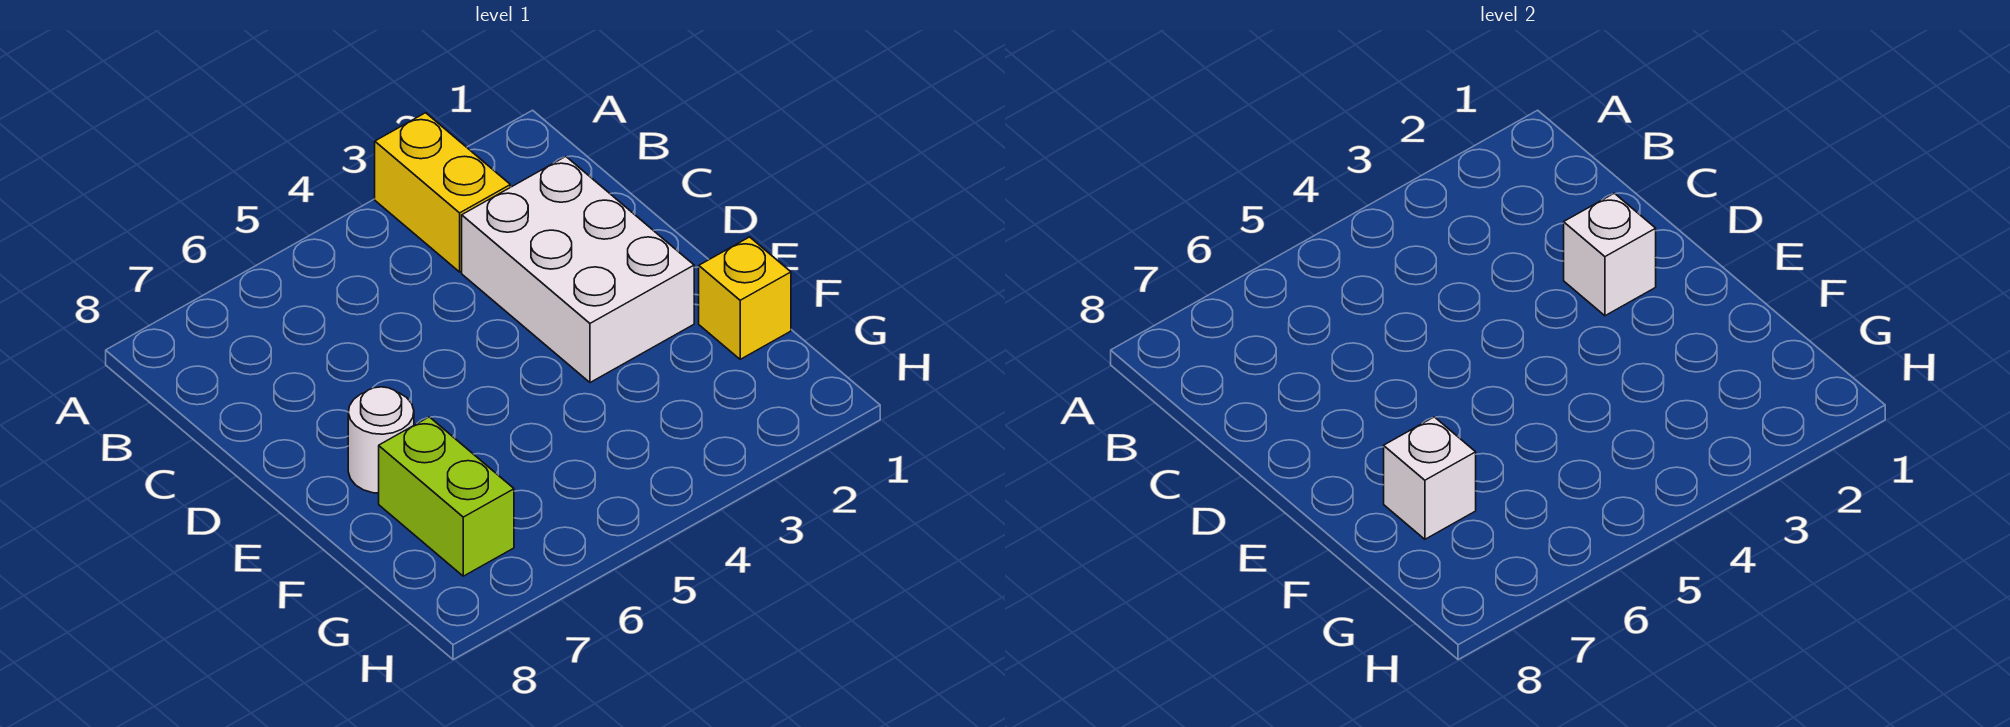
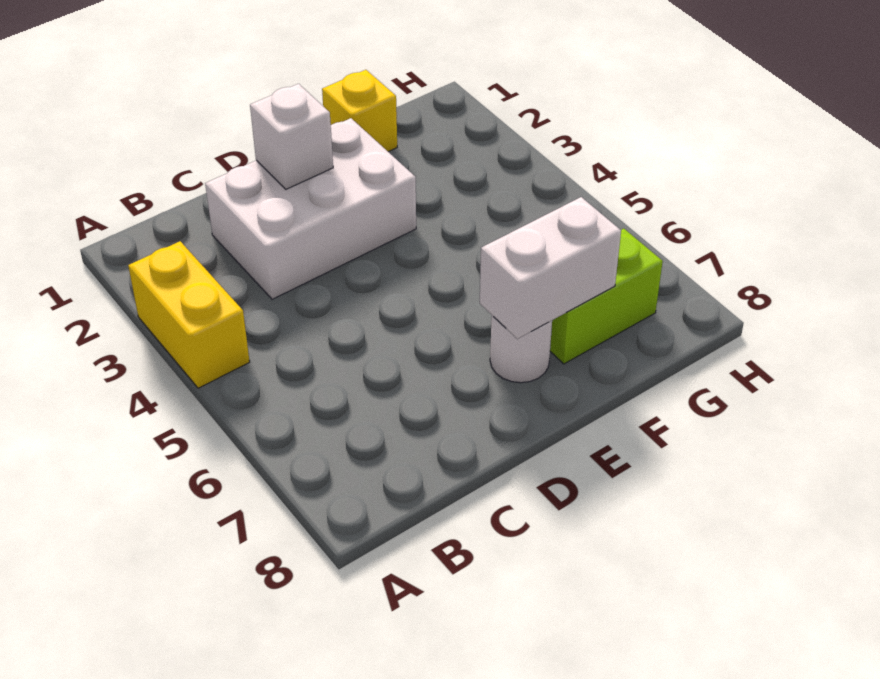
yellow brick A3:B3 level 1 -> yellow brick A3:A4 level 1
white brick F7 level 2 -> white brick E7:F7 level 2

